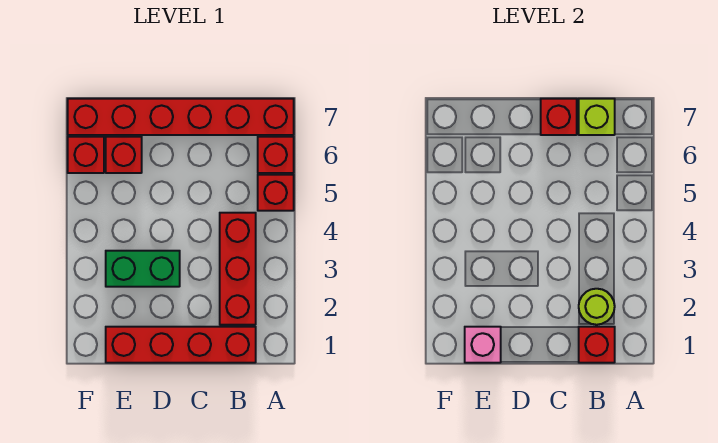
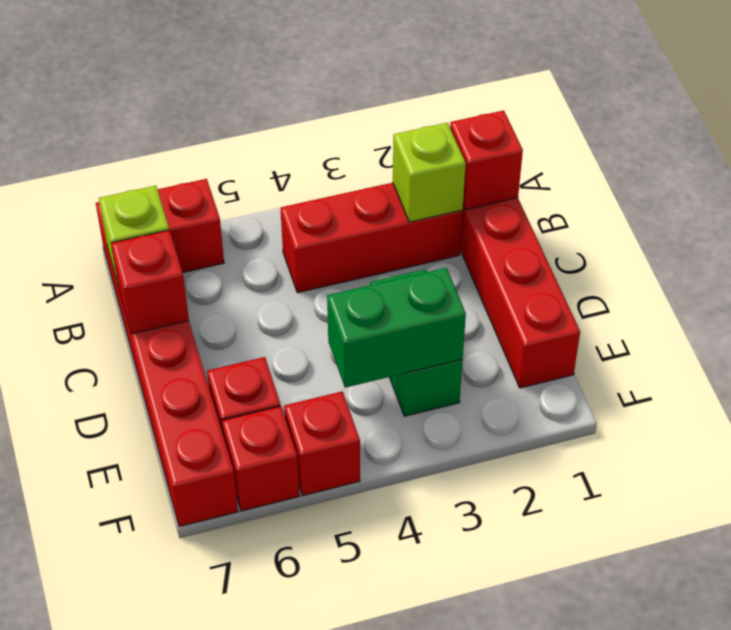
red brick A5 level 1 -> red brick F5 level 1
lime round brick B2 level 2 -> lime brick B2 level 2
pink brick E1 level 2 -> none
none -> green brick E3:E4 level 2

